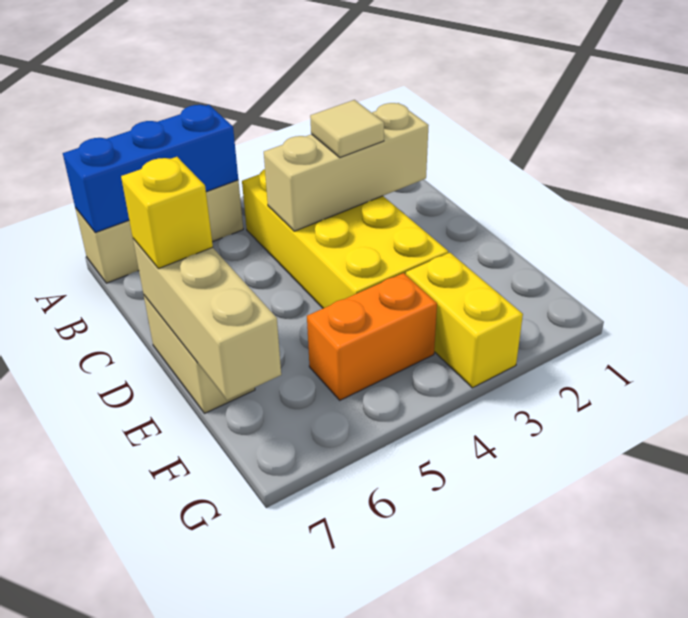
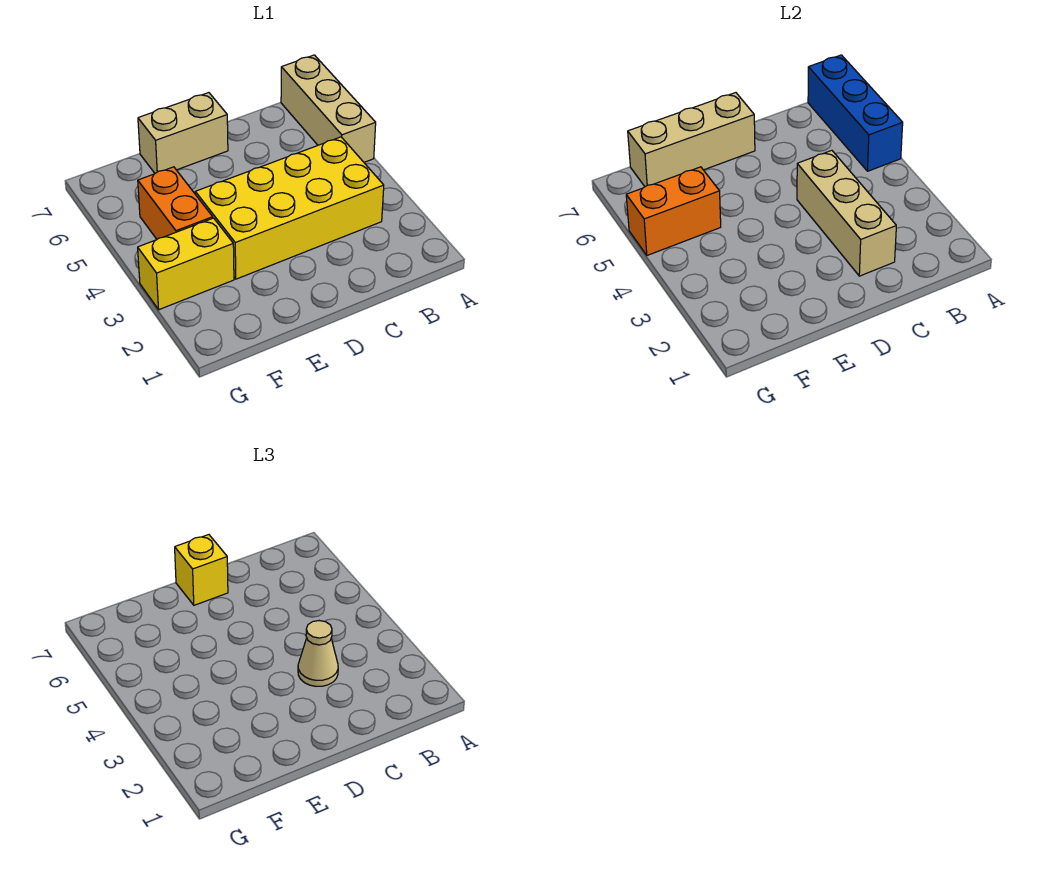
tan tile C3 level 3 -> tan cone C3 level 3
none -> orange brick F5:G5 level 2

